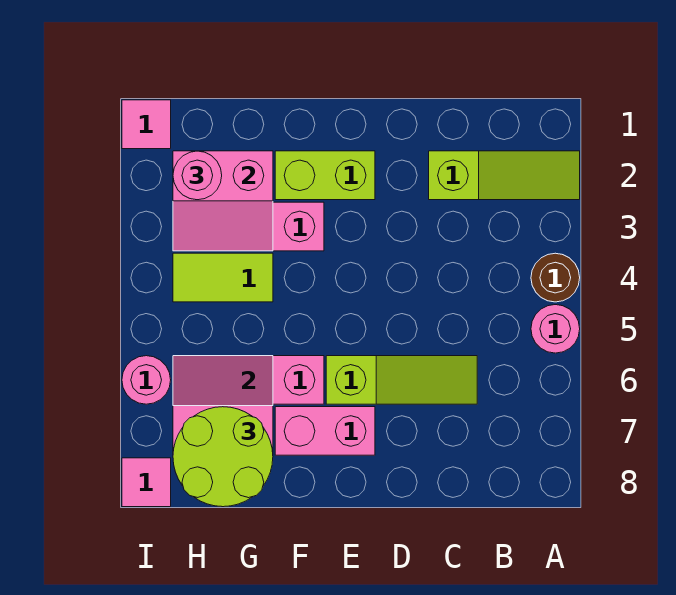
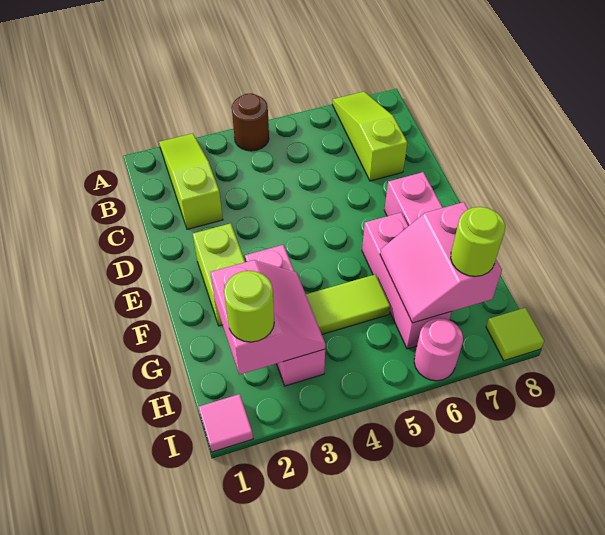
pink round brick A5 level 1 -> none
lime slope C6:E6 level 1 top E -> lime slope A7:C7 level 1 top C
lime tile G4:H4 level 1 -> lime tile G4:G5 level 1
lime round brick G7:H8 level 3 -> lime round brick H7 level 3
pink round brick H2 level 3 -> lime round brick H2 level 3
pink tile I8 level 1 -> lime tile I8 level 1

